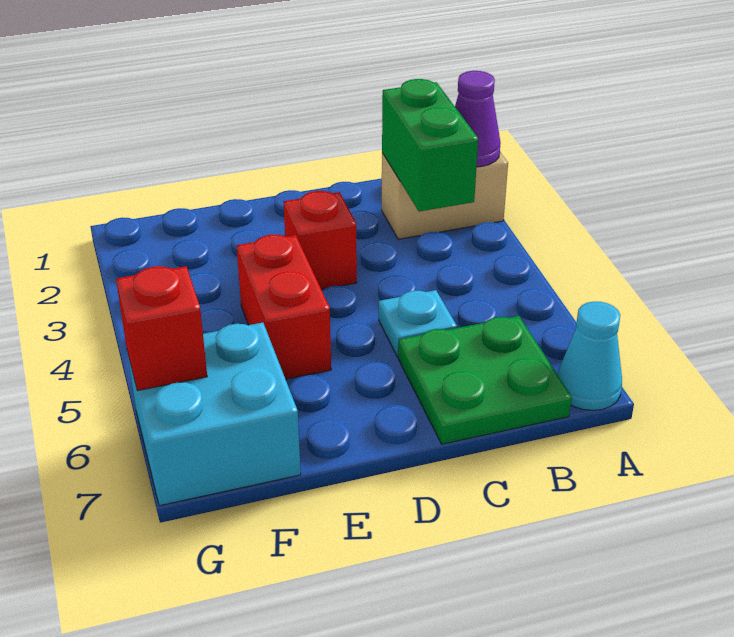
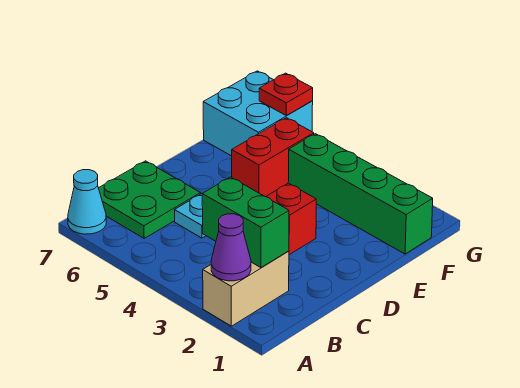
red brick E4:E5 level 1 -> red brick E5:F5 level 1
none -> green brick F1:F4 level 1
red brick G6 level 2 -> red plate G6 level 2

